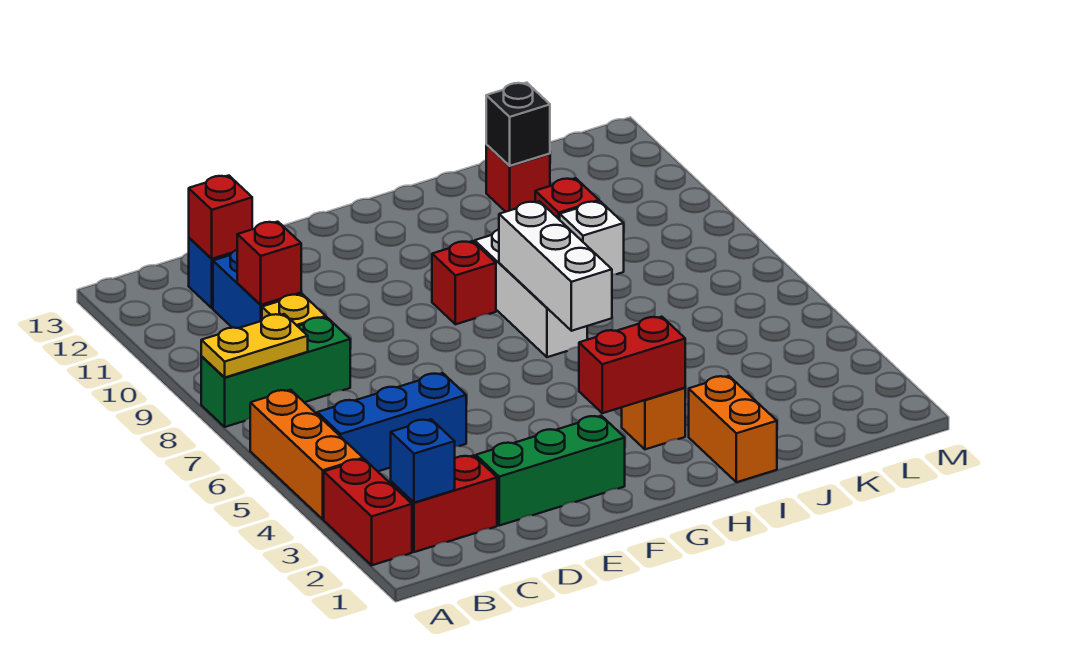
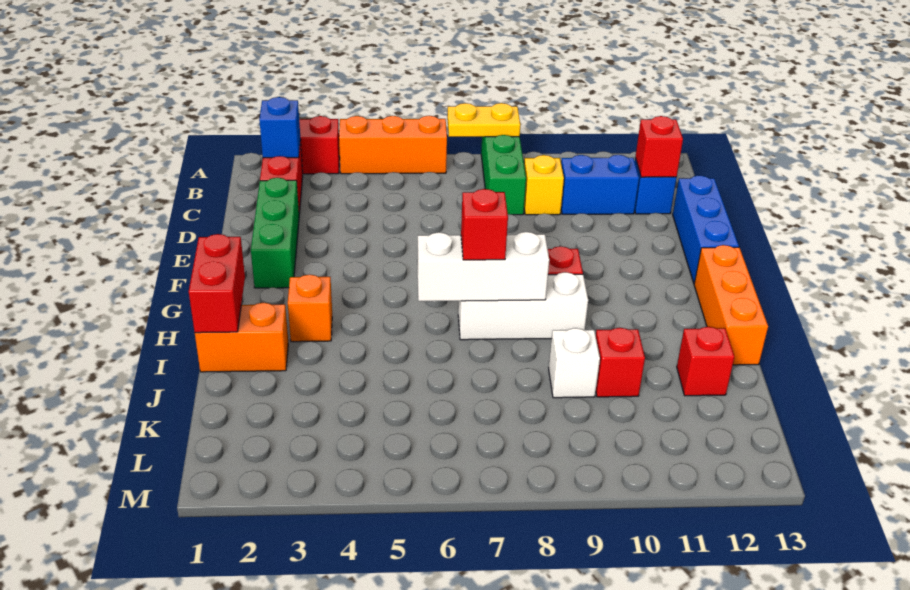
yellow plate A8:B8 level 2 -> yellow plate A7:A8 level 2
blue brick B5:D5 level 1 -> blue brick D13:F13 level 1
red brick C10 level 2 -> red brick H7 level 3
red brick G3:H3 level 2 -> red brick H1:I1 level 2
none -> orange brick G13:I13 level 1
black brick J12 level 2 -> none

